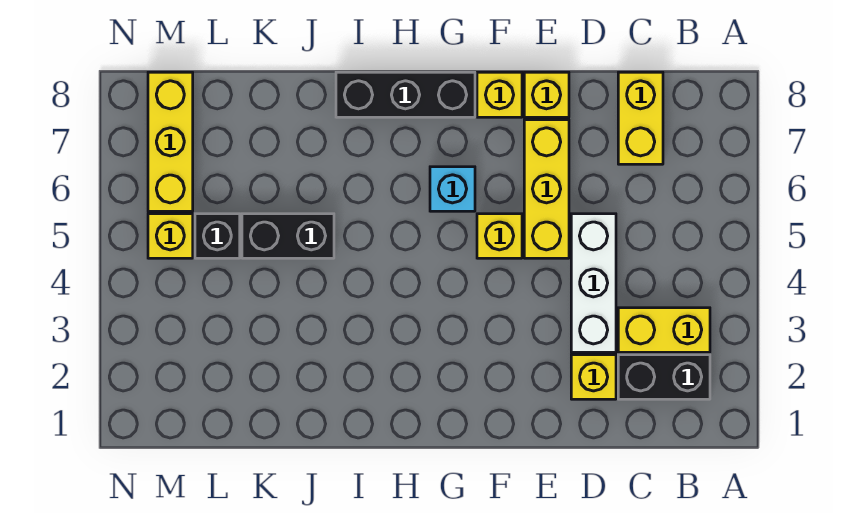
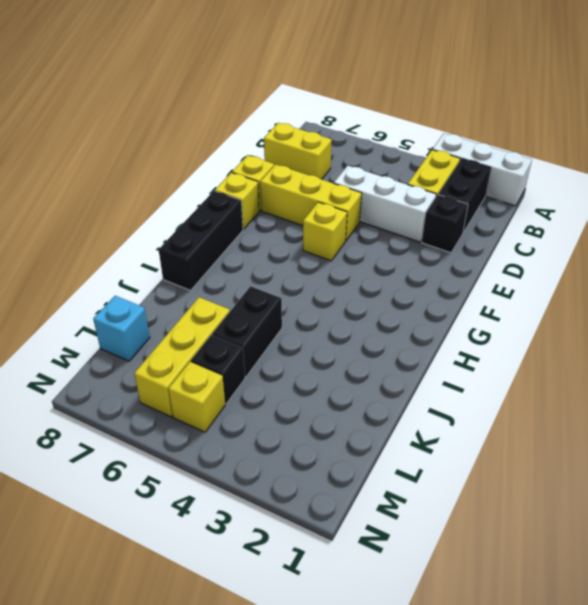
none -> white brick A1:A3 level 1
yellow brick D2 level 1 -> black brick D2 level 1
cyan brick G6 level 1 -> cyan brick L8 level 1
yellow brick M6:M8 level 1 -> yellow brick K6:M6 level 1

